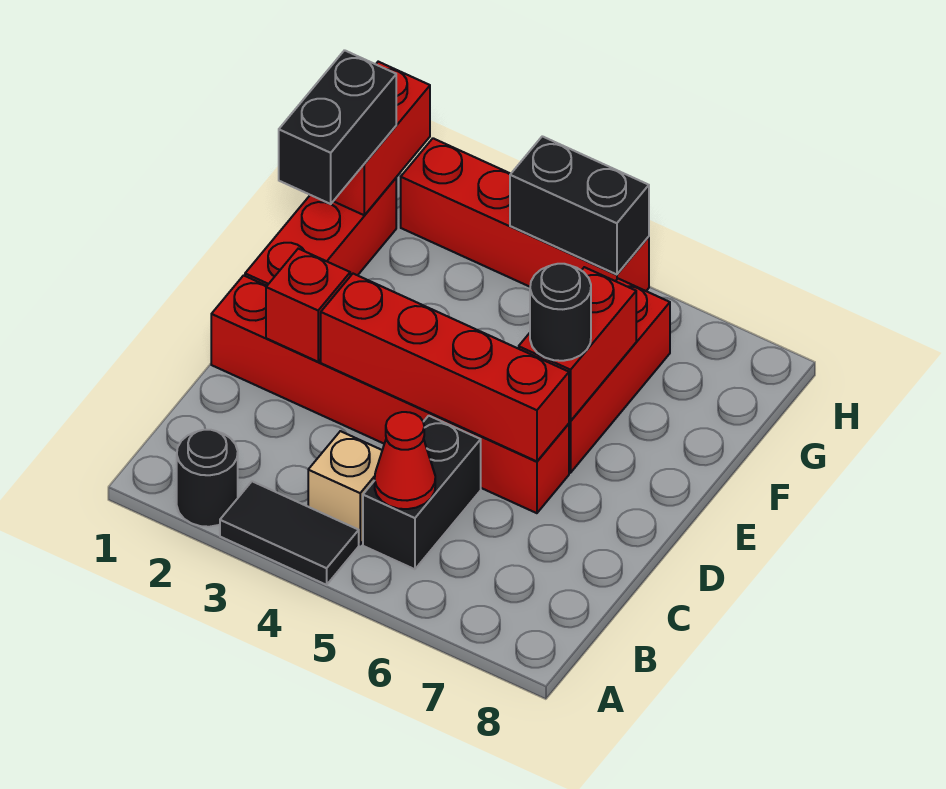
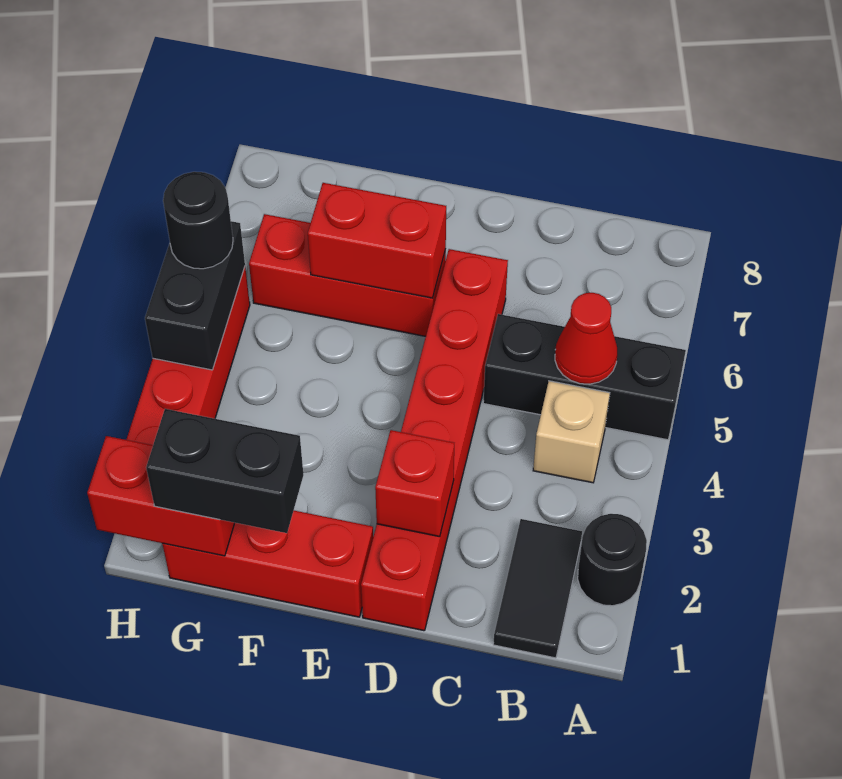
black tile A3:A4 level 1 -> black tile B1:B2 level 1
black brick B5:C5 level 1 -> black brick A5:C5 level 1
red brick D3:D6 level 2 -> none
black round brick E6 level 3 -> black round brick H5 level 3

